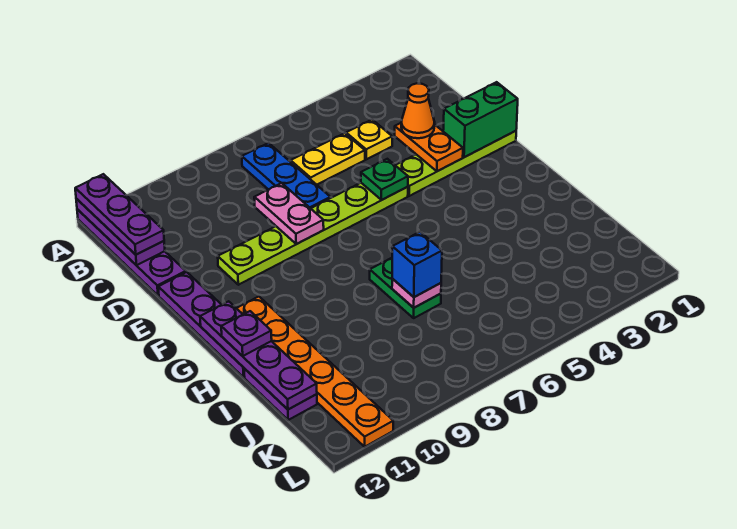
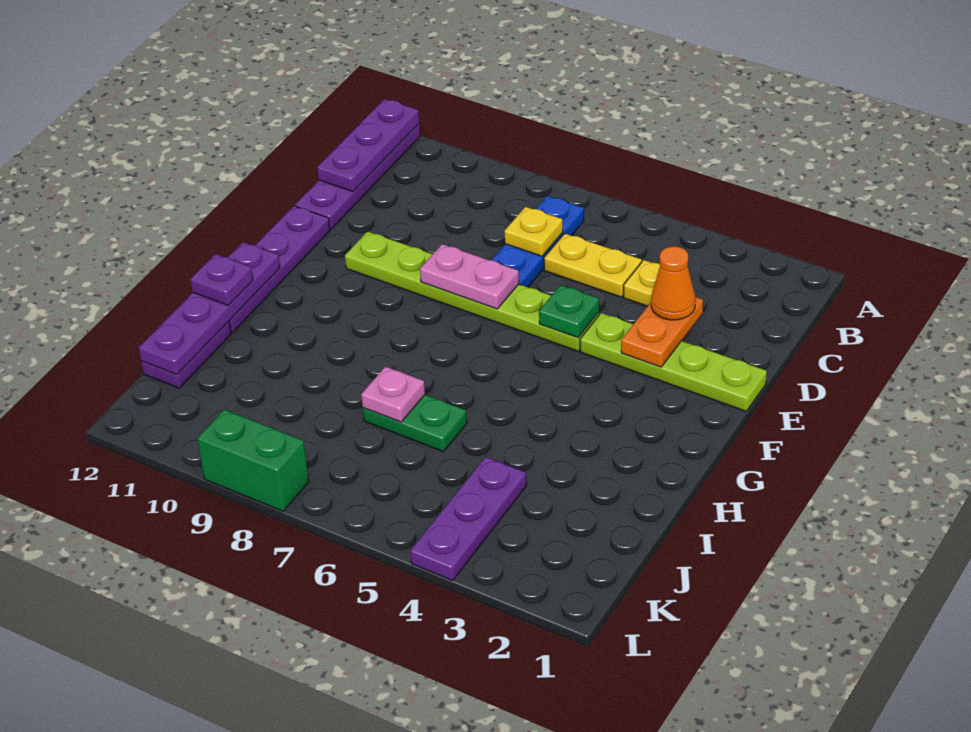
purple plate A12:C12 level 3 -> purple plate J4:L4 level 1
none -> yellow plate C7 level 2
pink plate D8:E8 level 2 -> pink plate E7:E8 level 2
green brick E1:E2 level 2 -> green brick L8:L9 level 1
orange plate G11:L11 level 1 -> none
green plate H7:I7 level 1 -> green plate I6:I7 level 1
blue brick I7 level 3 -> none

